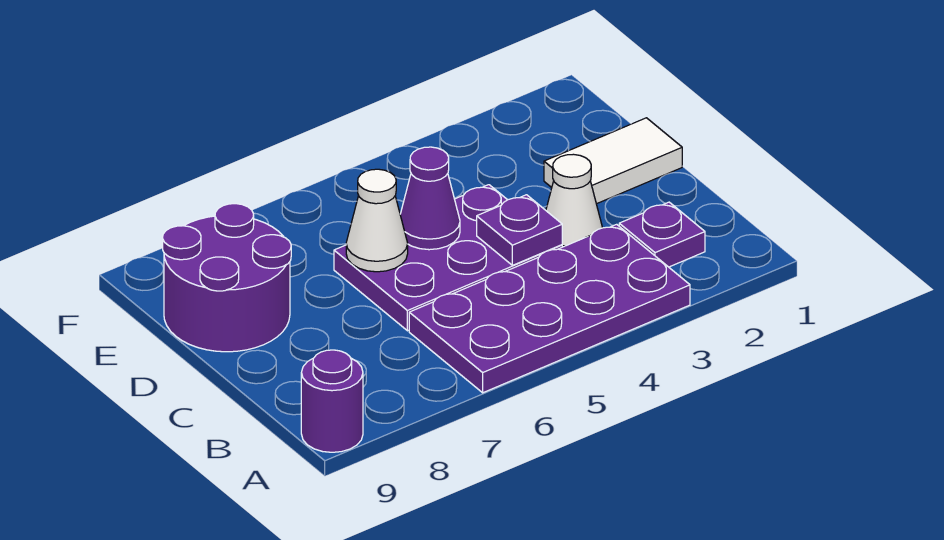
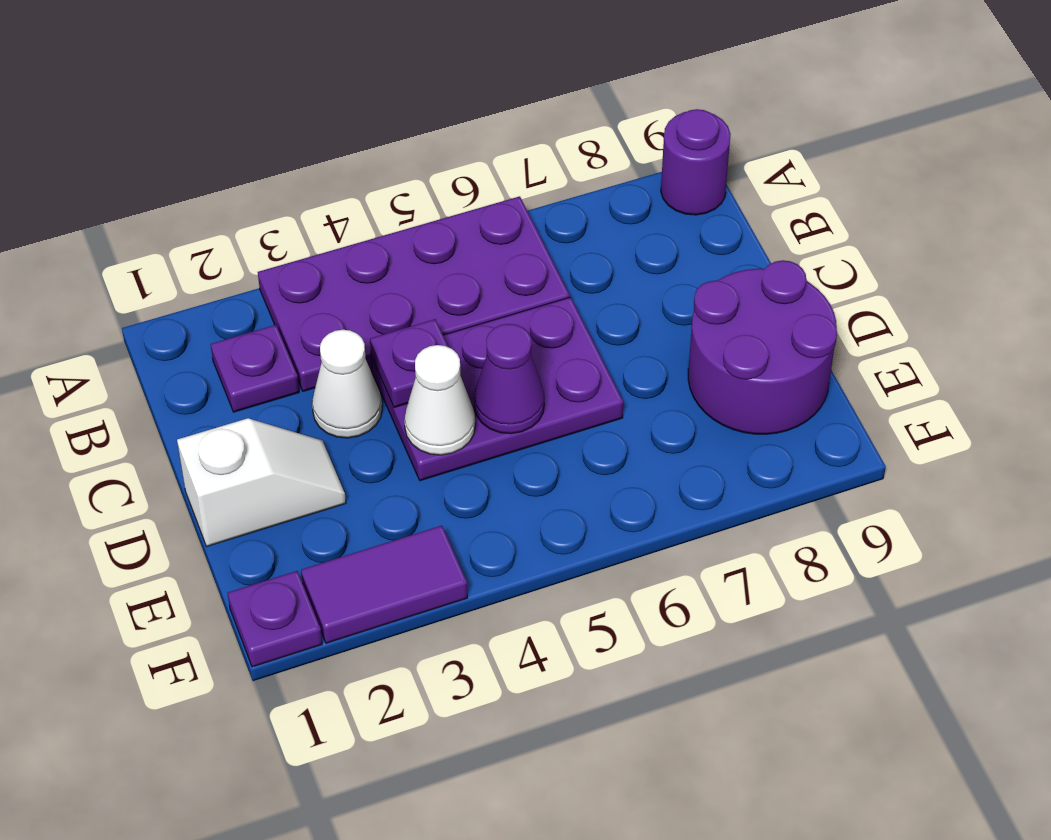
white tile D1:D2 level 1 -> white slope D1:D2 level 1 top 1
white cone D6 level 2 -> white cone D4 level 2
none -> purple plate F1 level 1
none -> purple tile F2:F3 level 1

